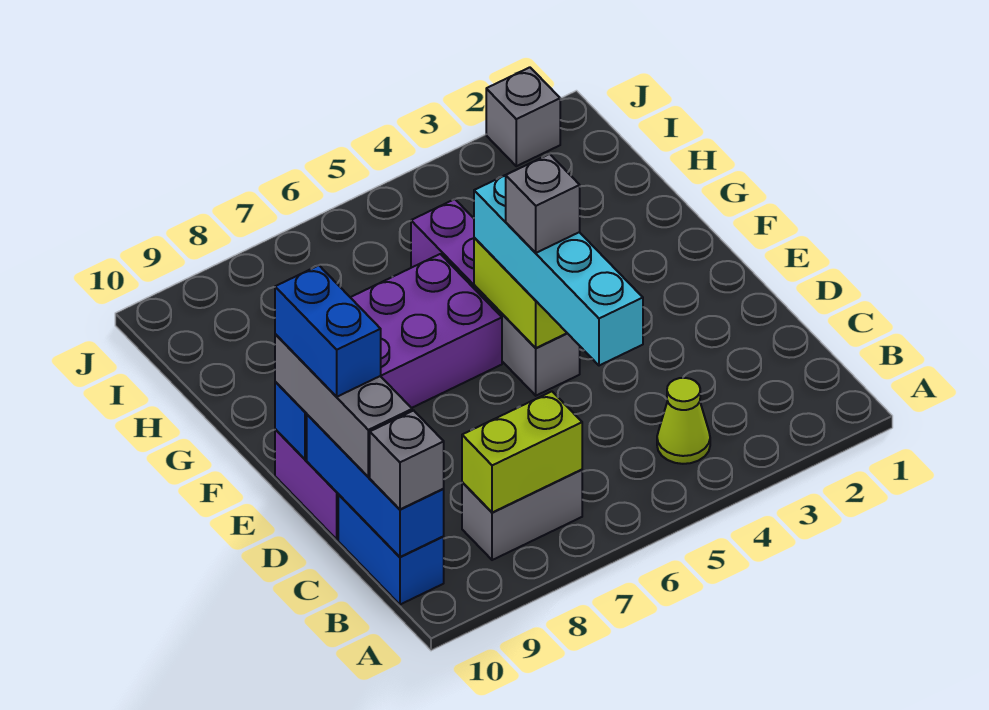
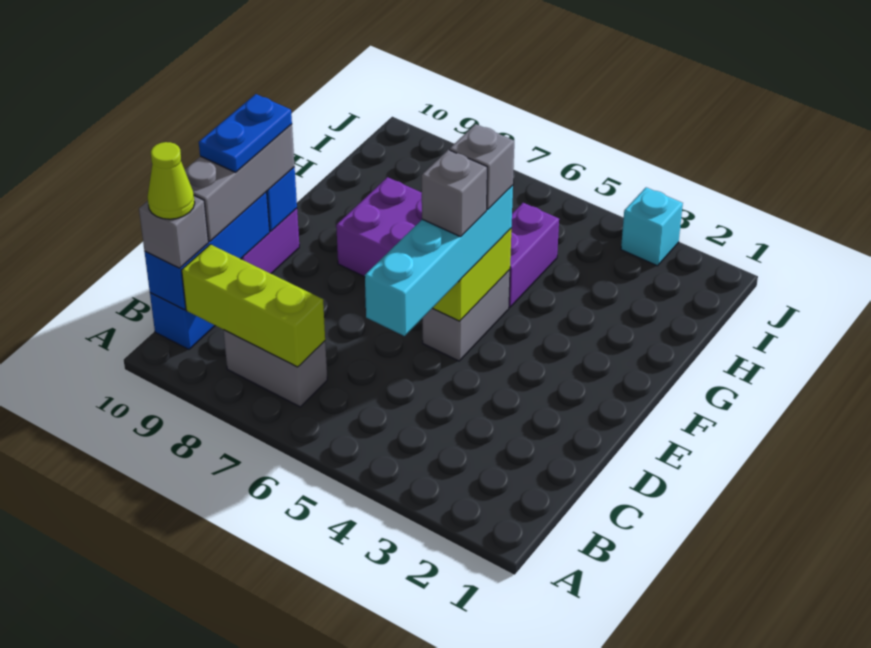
lime cone B4 level 1 -> lime cone B10 level 4
lime brick B7:B8 level 2 -> lime brick B7:B9 level 2
blue brick D10:E10 level 4 -> blue plate D10:E10 level 4
grey brick J2 level 1 -> grey brick F5 level 4
none -> cyan brick J3 level 1

